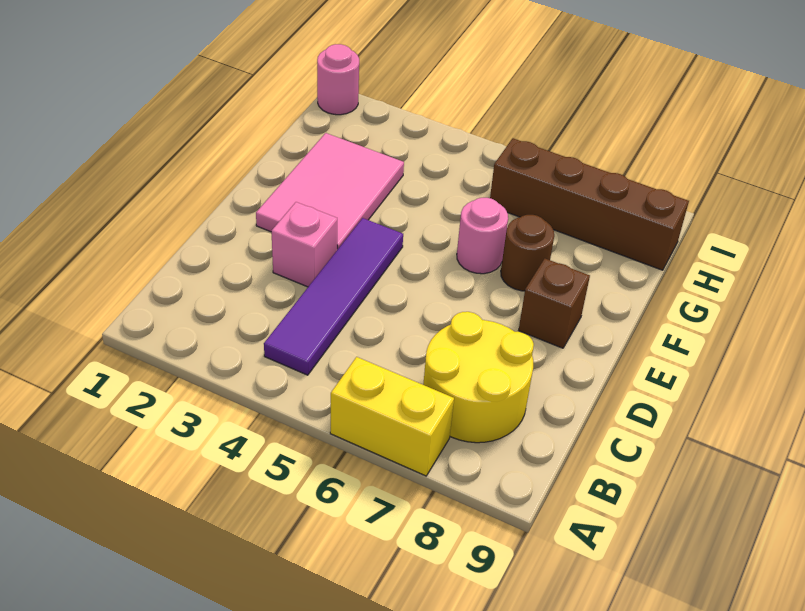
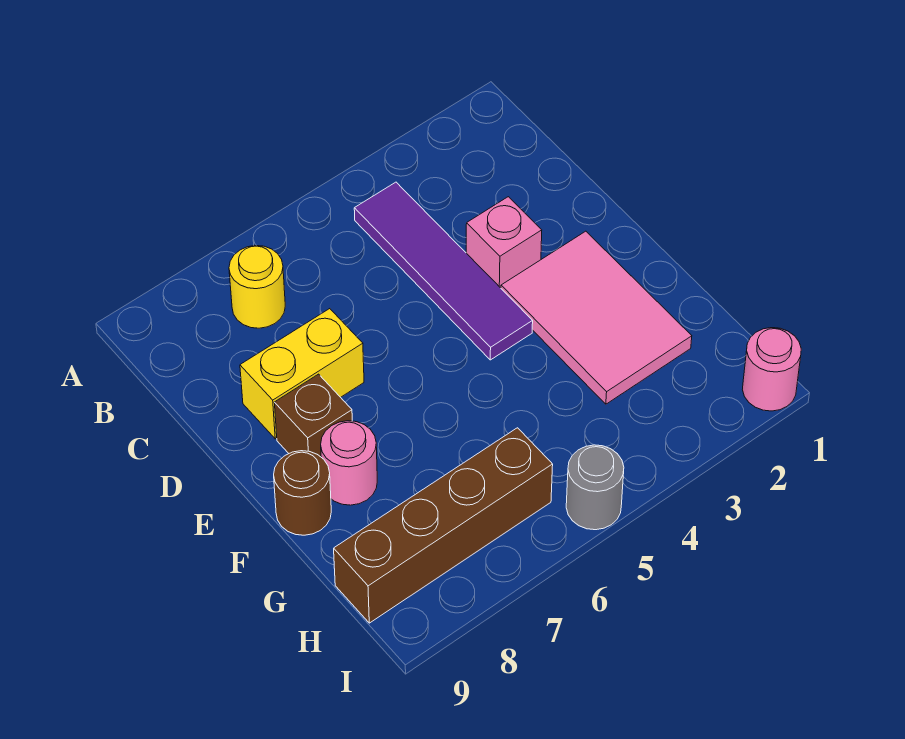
yellow brick A6:A7 level 1 -> yellow brick D7:D8 level 1
yellow round brick B7:C8 level 1 -> yellow round brick B7 level 1
pink round brick F6 level 1 -> pink round brick F8 level 1
brown round brick F7 level 1 -> brown round brick F9 level 1
none -> grey round brick I5 level 1

